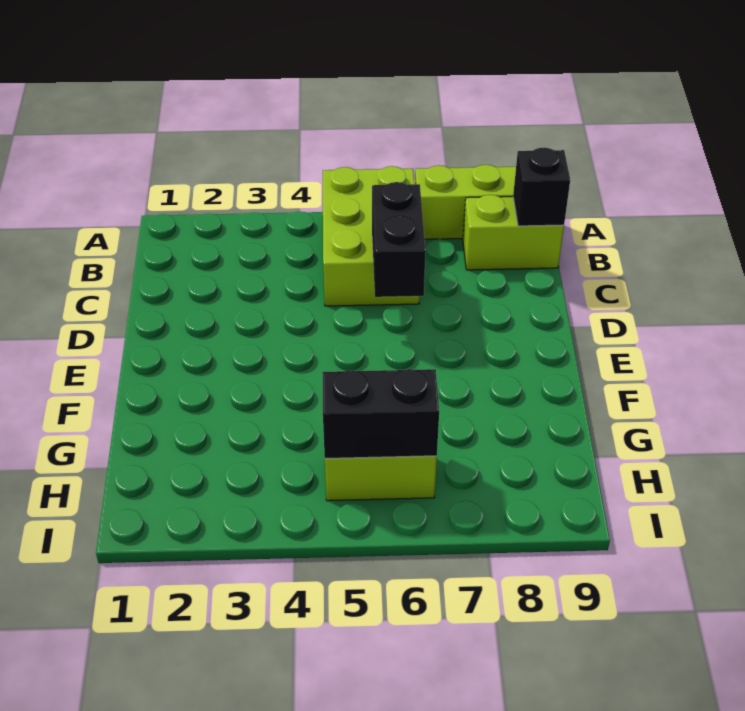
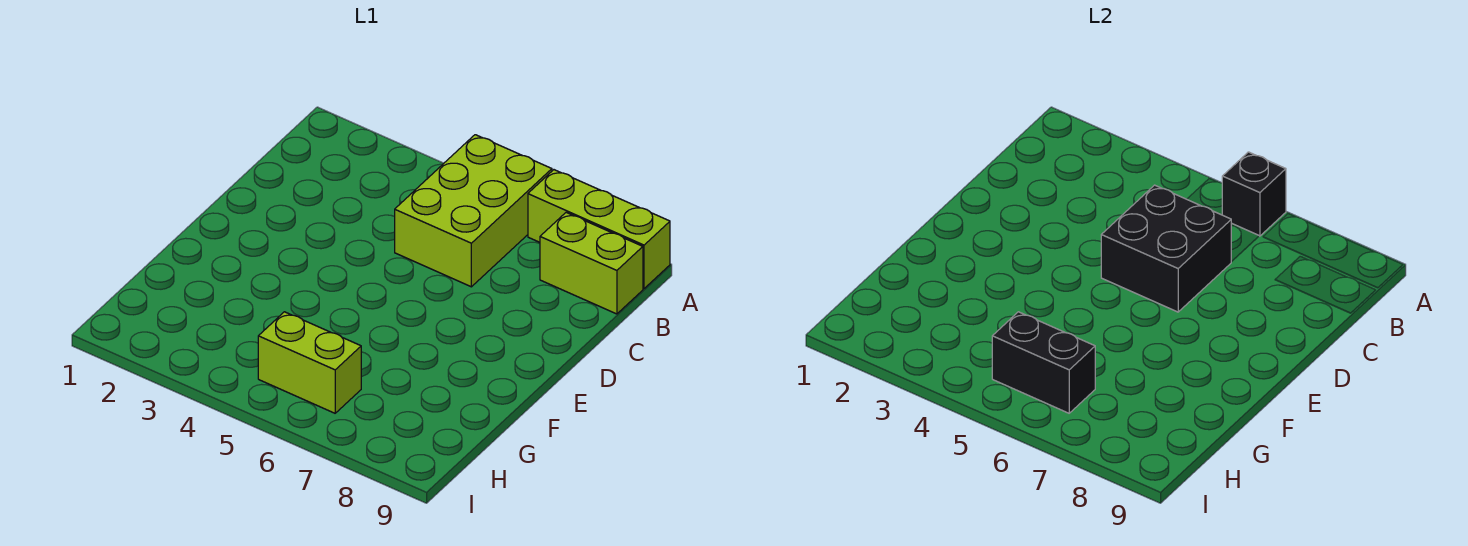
black brick B9 level 2 -> black brick A6 level 2
black brick C6:D6 level 2 -> black brick C5:D6 level 2

